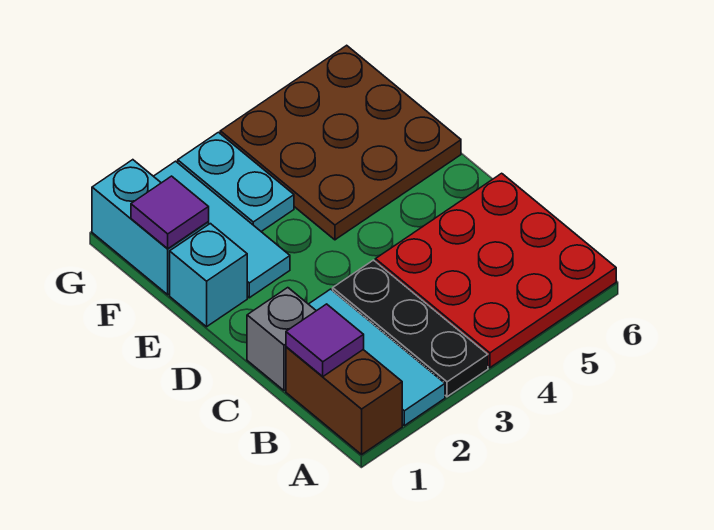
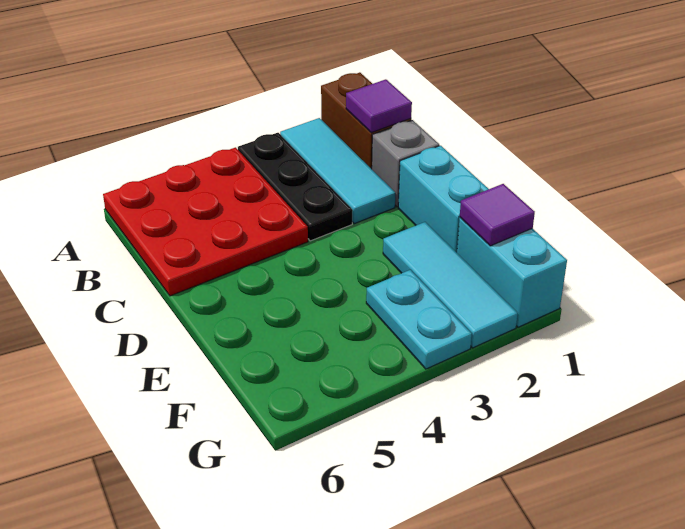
cyan brick E1 level 1 -> cyan brick D1:E1 level 1
brown plate E4:G6 level 1 -> none

